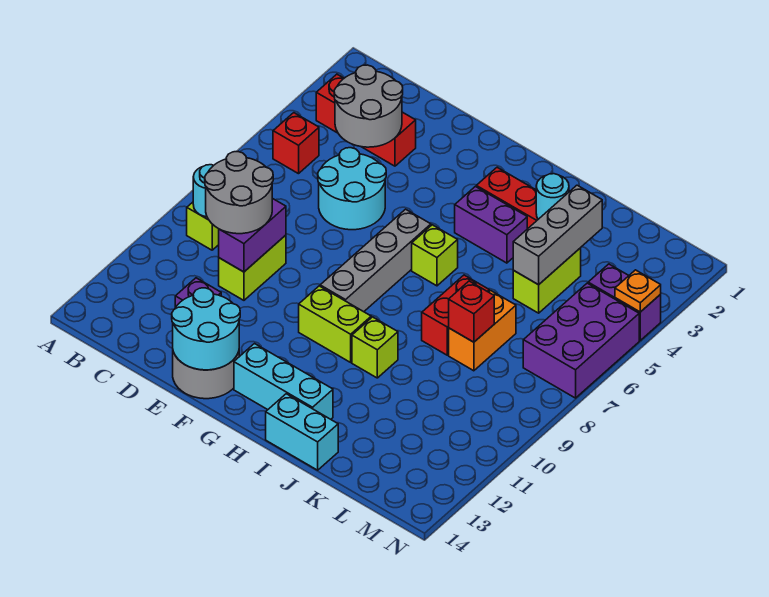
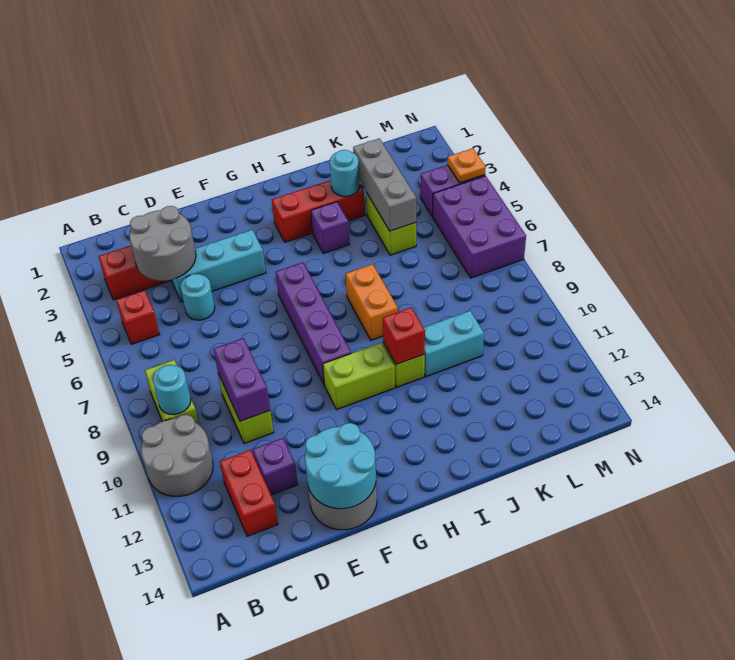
grey round brick C9:D10 level 3 -> grey round brick A10:B11 level 1
cyan round brick D5:E6 level 1 -> cyan round brick D5 level 1
grey brick G6:G9 level 1 -> purple brick G6:G9 level 1
cyan brick G13:I13 level 1 -> cyan brick D4:F4 level 1
purple brick H4:I4 level 1 -> purple brick I4 level 1
lime brick H6 level 1 -> none
cyan brick I14:J14 level 1 -> cyan brick J10:K10 level 1
red brick J7:J8 level 1 -> red brick C12:C13 level 1
orange brick K7:K8 level 1 -> orange brick I7:I8 level 1
red brick K8 level 2 -> red brick I10 level 2

